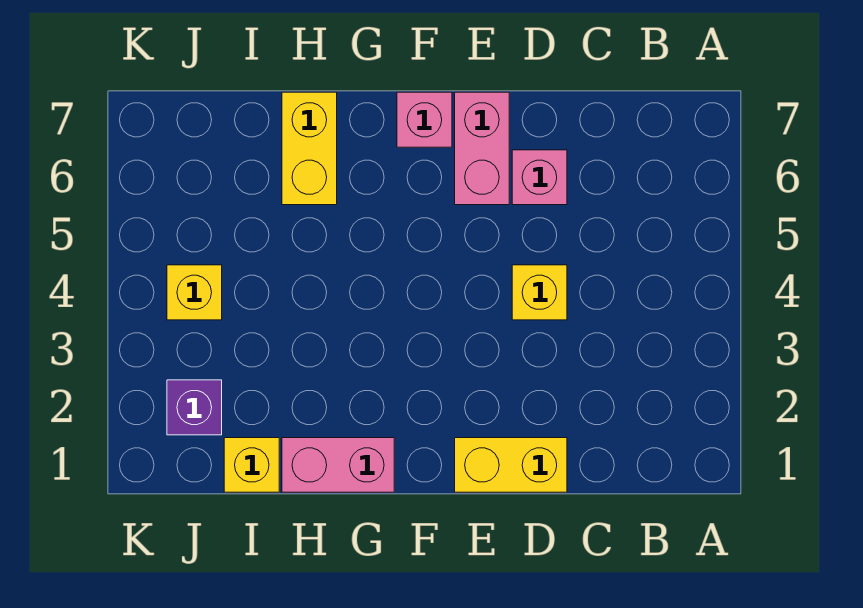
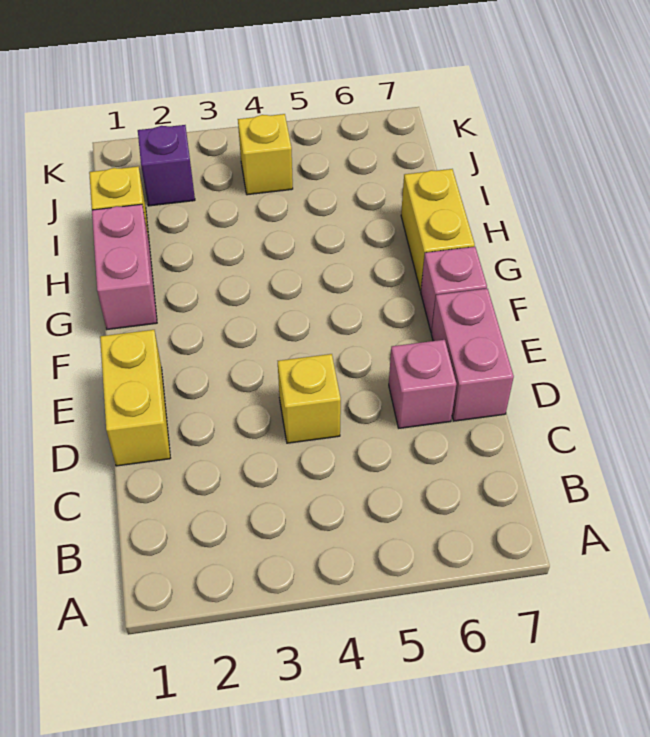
pink brick E6:E7 level 1 -> pink brick D7:E7 level 1
yellow brick H6:H7 level 1 -> yellow brick G7:H7 level 1

